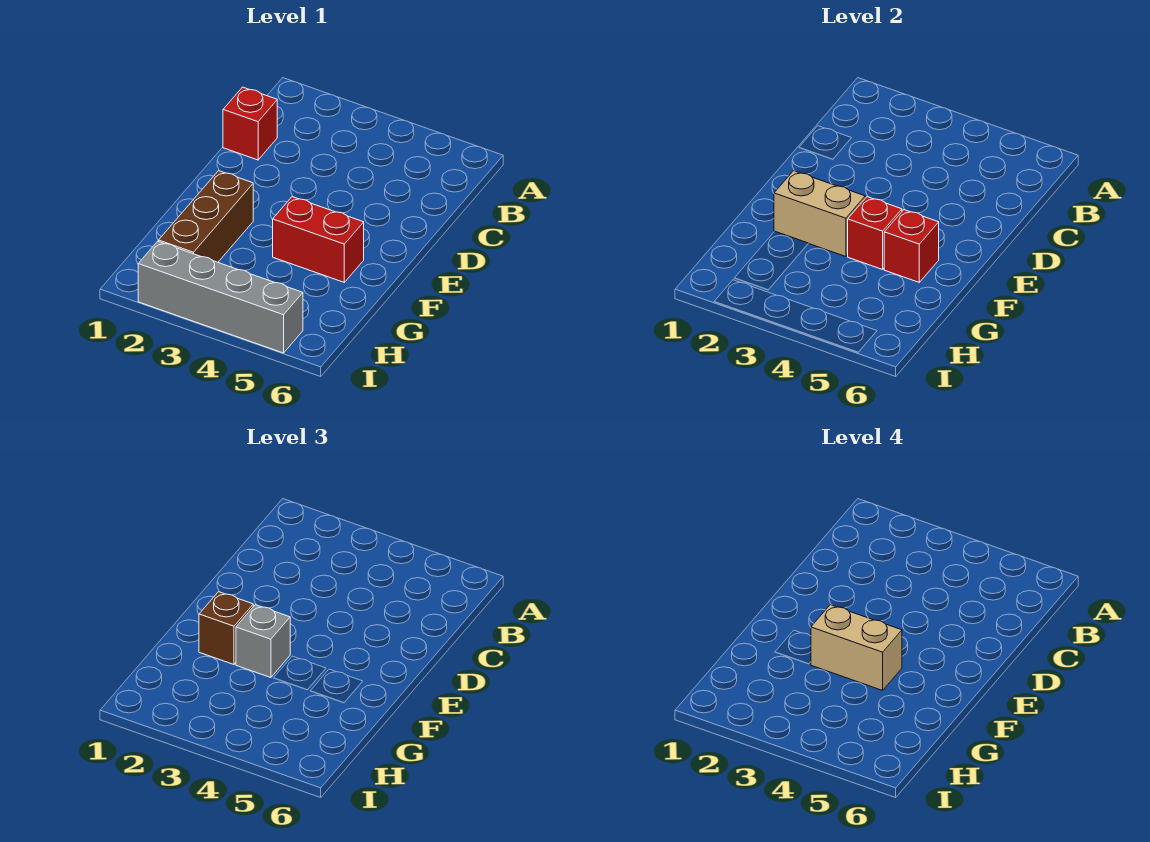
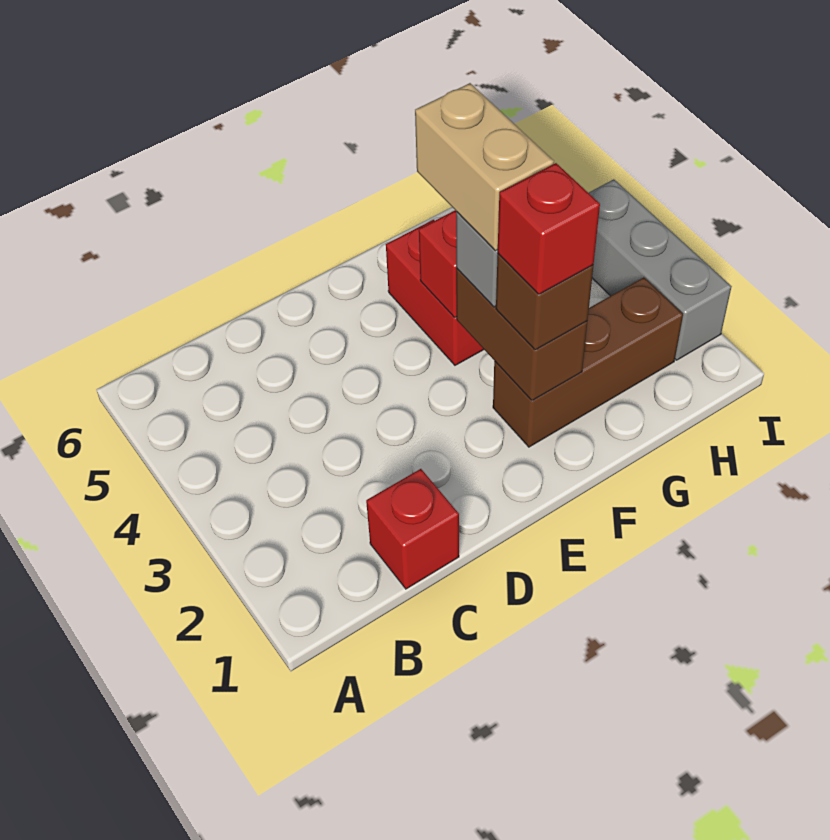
tan brick F2:F3 level 2 -> brown brick F2:F3 level 2
red brick F5 level 2 -> red brick F2 level 4
grey brick I2:I5 level 1 -> grey brick I2:I4 level 1

